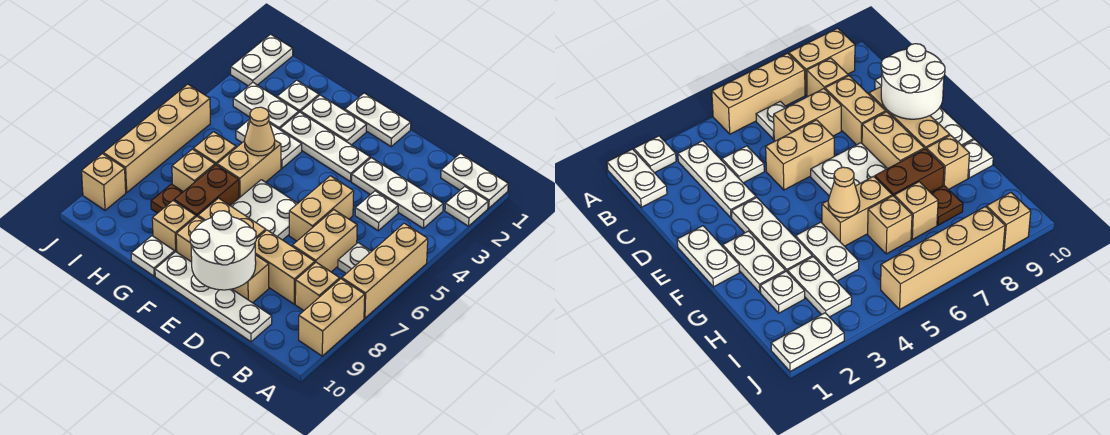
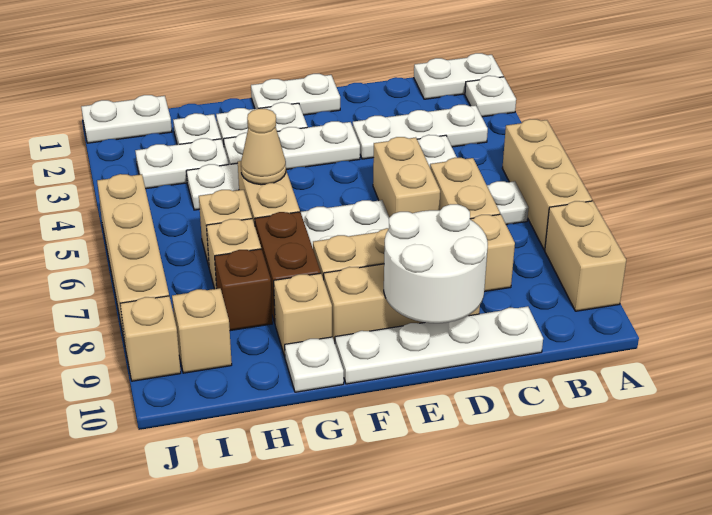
tan brick B8 level 1 -> tan brick I9 level 1
brown plate H8 level 1 -> brown brick H8 level 1
white plate J1:J2 level 1 -> white plate I1:J1 level 1

